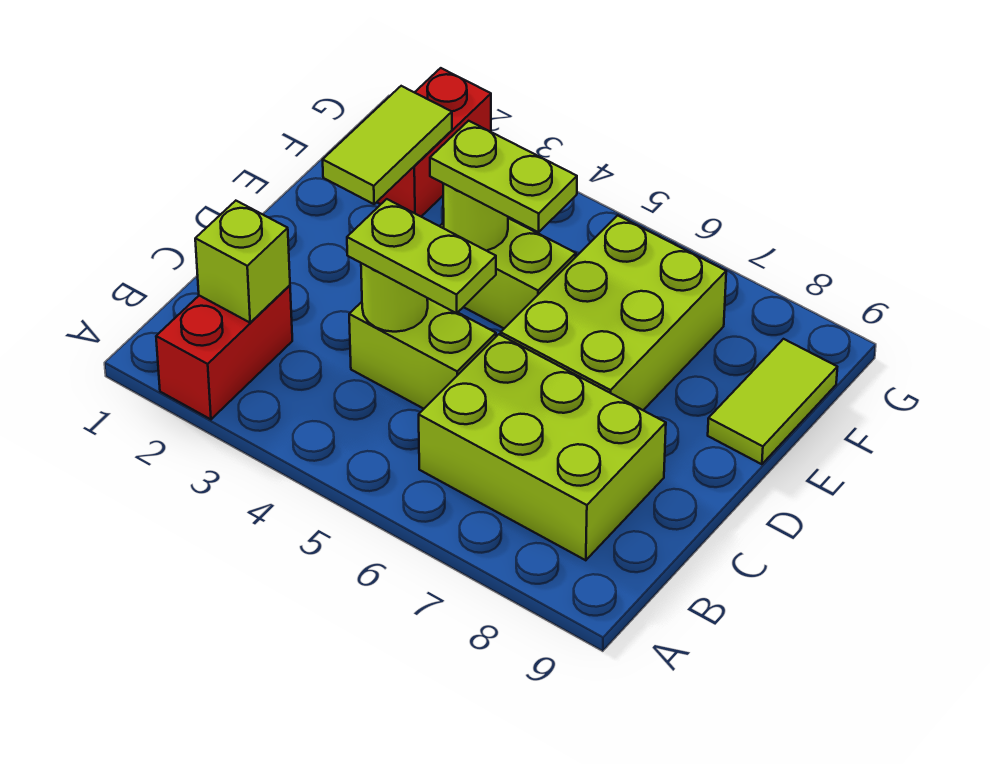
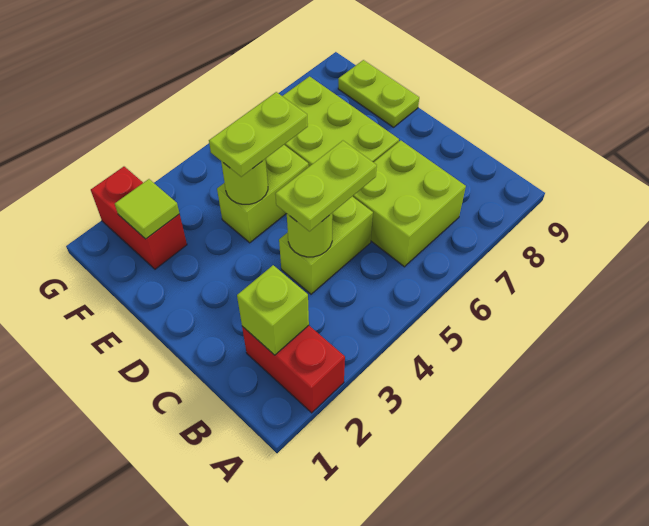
lime brick B6:C8 level 1 -> lime brick B6:C7 level 1
lime tile E2:F2 level 2 -> lime tile F2 level 2
lime tile E9:F9 level 1 -> lime plate E9:F9 level 1

